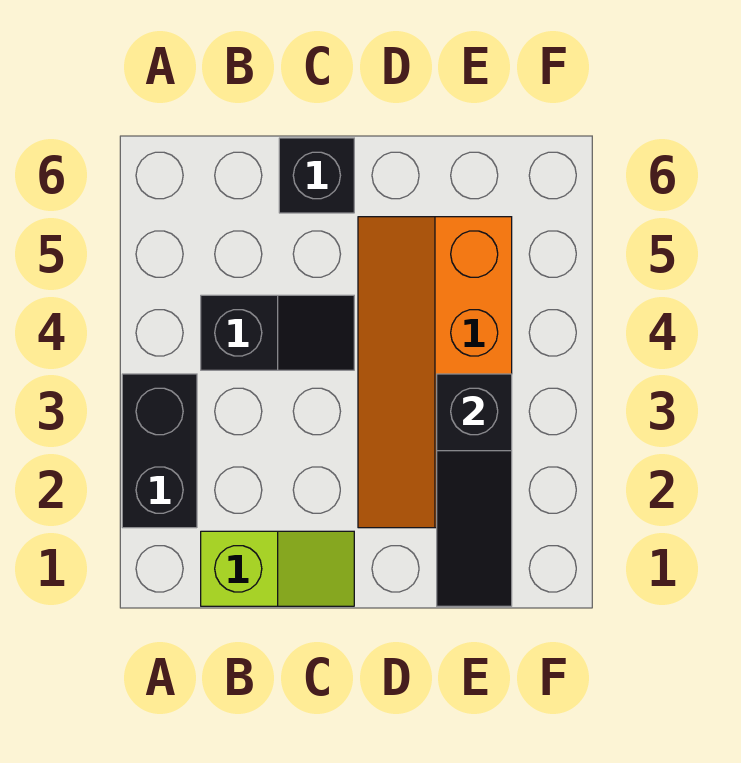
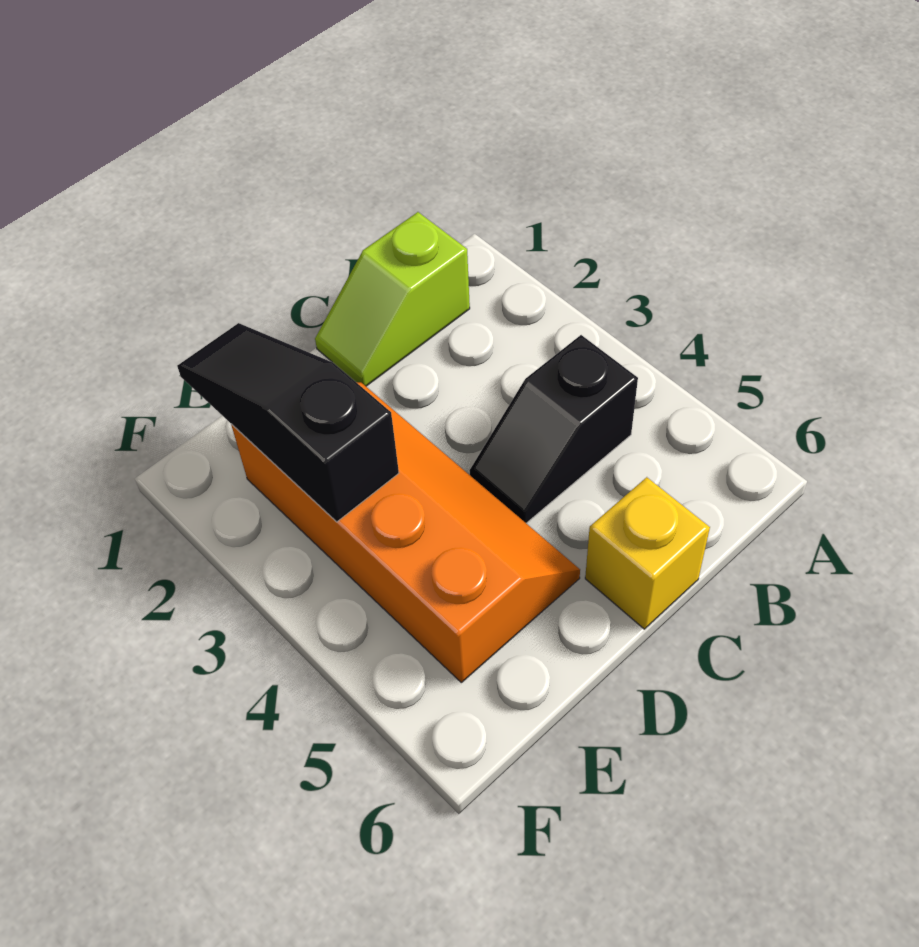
black brick A2:A3 level 1 -> none
black brick C6 level 1 -> yellow brick C6 level 1

